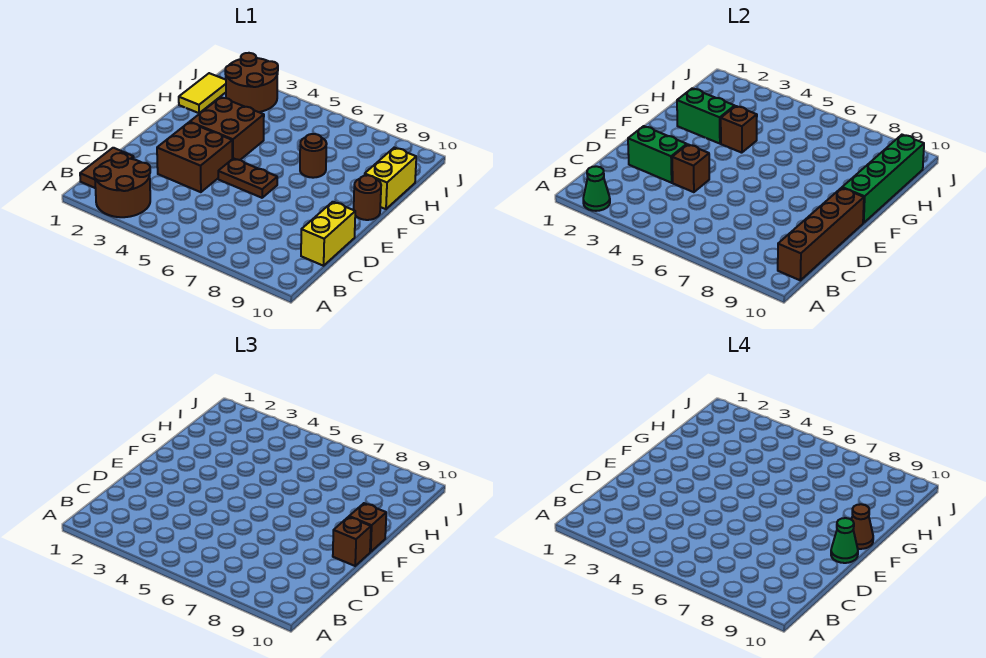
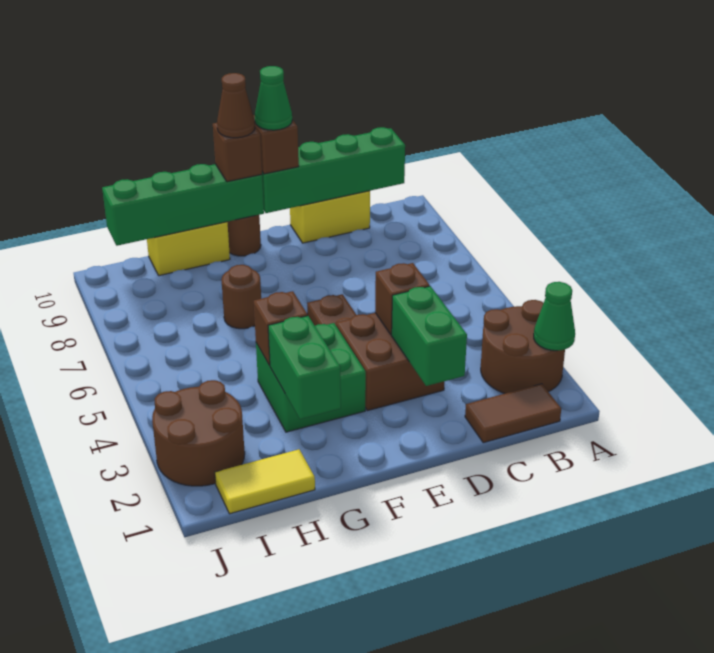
brown brick B10:E10 level 2 -> green brick B10:E10 level 2
brown brick F3:G4 level 1 -> green brick F3:G4 level 1

